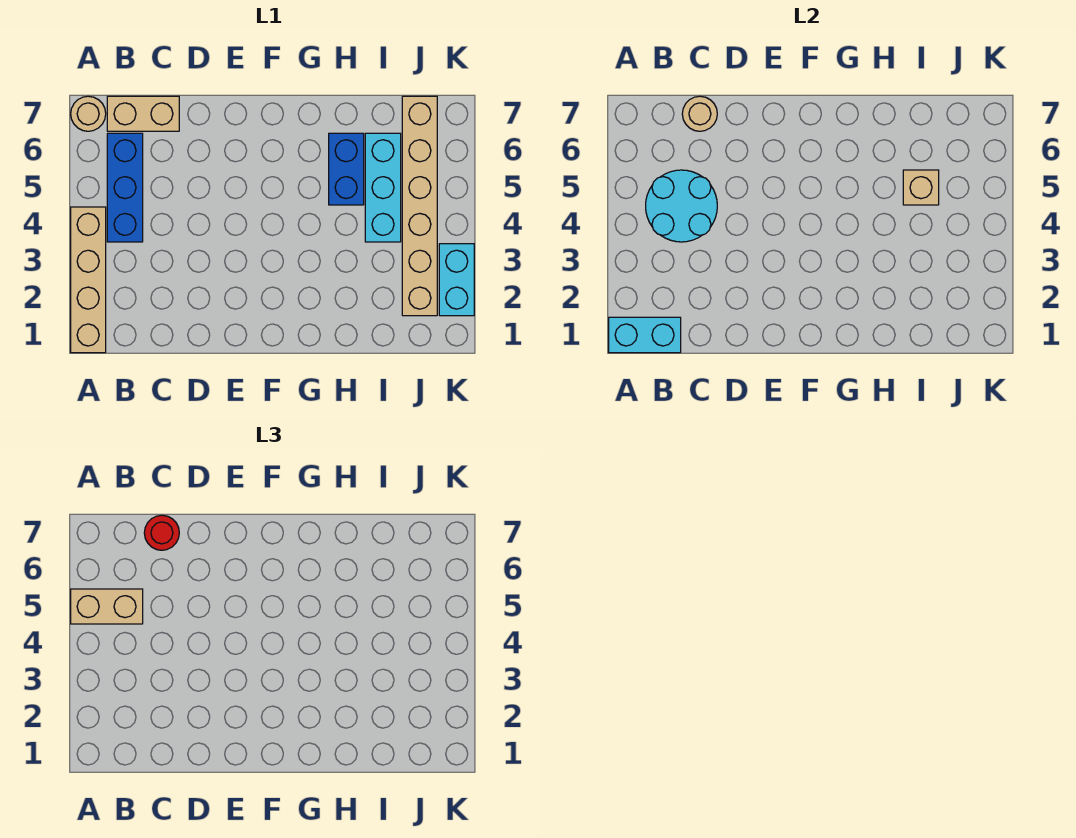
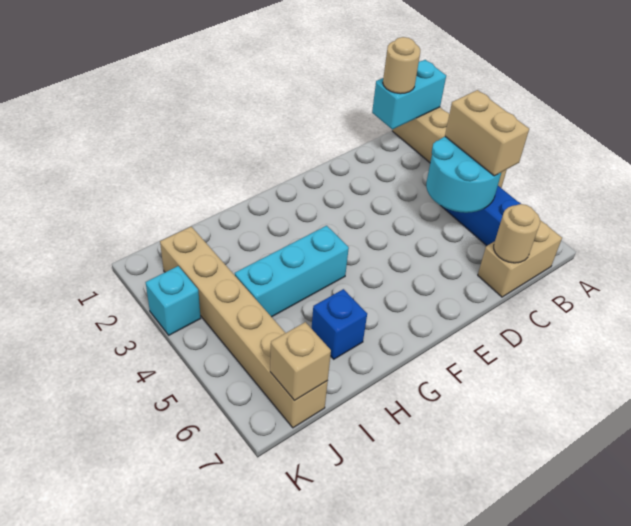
tan brick A5:B5 level 3 -> tan brick B4:B5 level 3
tan round brick A7 level 1 -> tan round brick B1 level 3
red round brick C7 level 3 -> none
blue brick H5:H6 level 1 -> blue brick H6 level 1
cyan brick I4:I6 level 1 -> cyan brick G4:I4 level 1
tan brick I5 level 2 -> tan brick J7 level 2
cyan brick K2:K3 level 1 -> cyan brick K3 level 1

